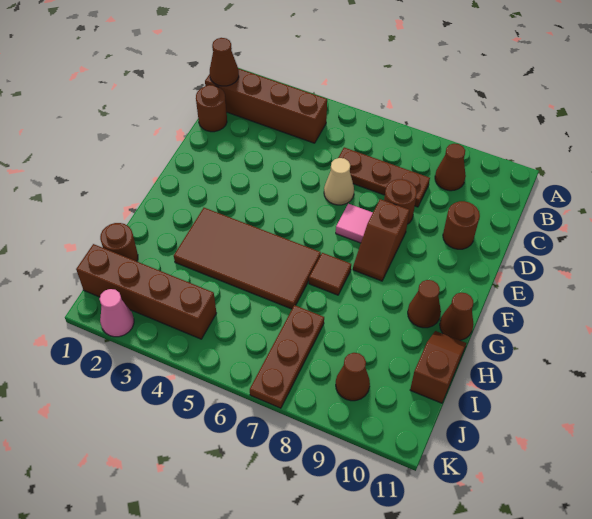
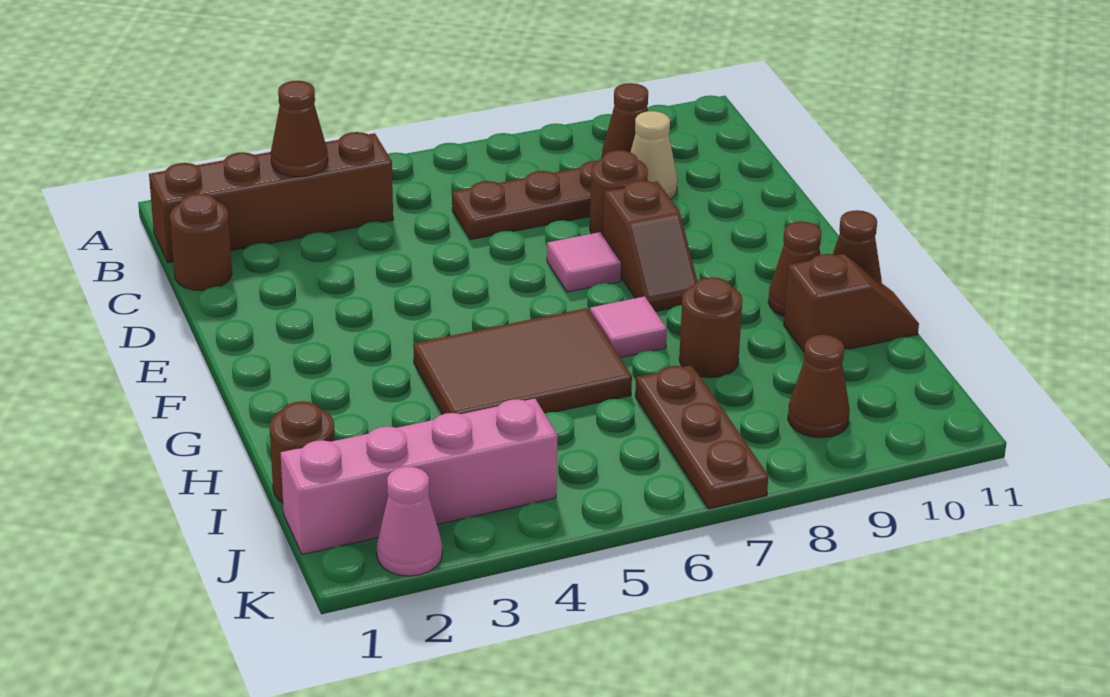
brown cone B1 level 2 -> brown cone B3 level 2
tan cone D6 level 1 -> tan cone C9 level 1
brown round brick D10 level 1 -> brown round brick H8 level 1
brown tile G3:H6 level 1 -> brown tile G4:H6 level 1
brown tile G7 level 1 -> pink tile G7 level 1
brown slope H11:I11 level 1 top I -> brown slope H10:H11 level 1 top 10
brown brick J1:J4 level 1 -> pink brick J1:J4 level 1

